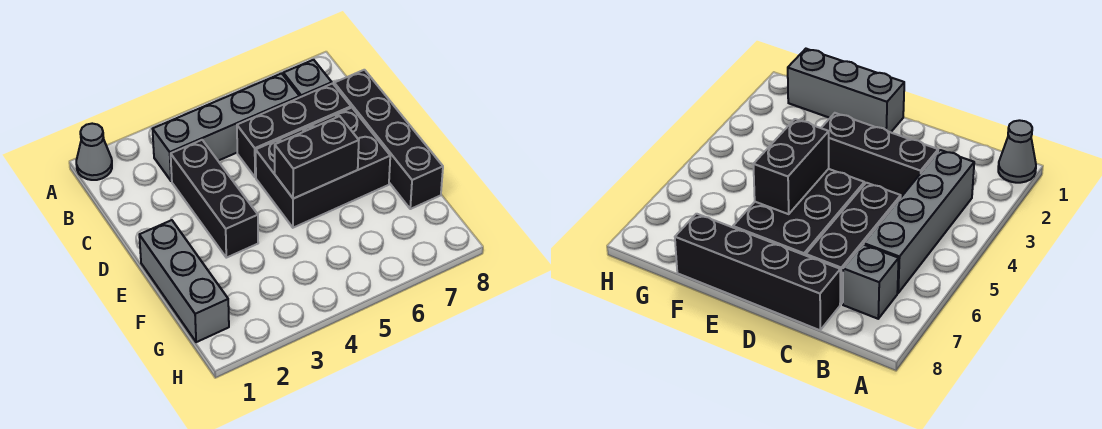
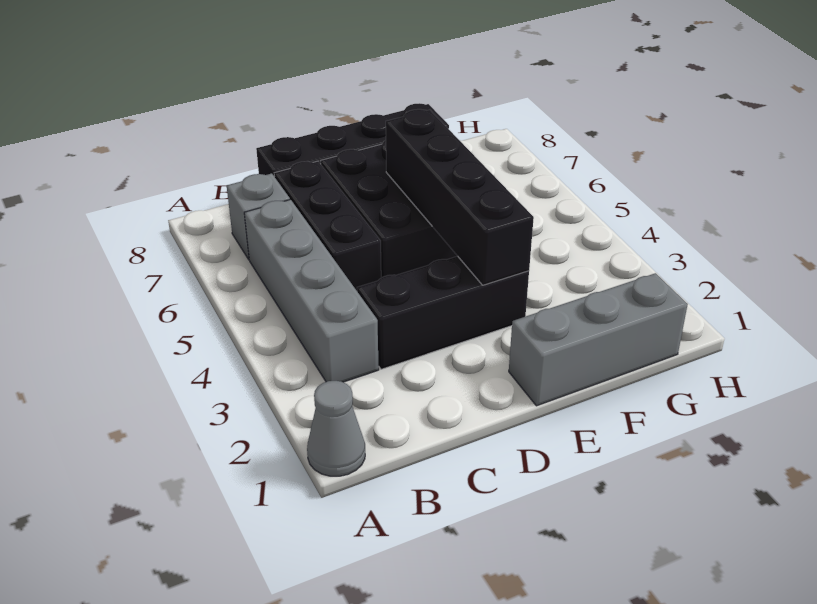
black brick E5:E6 level 2 -> black brick E3:E6 level 2

